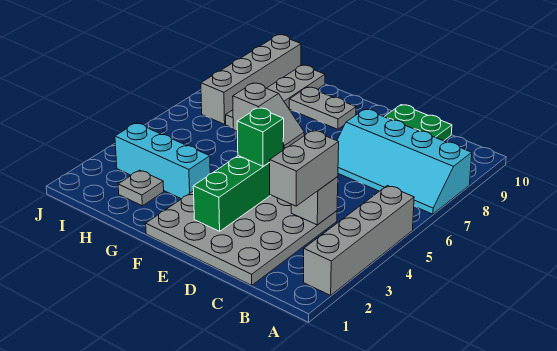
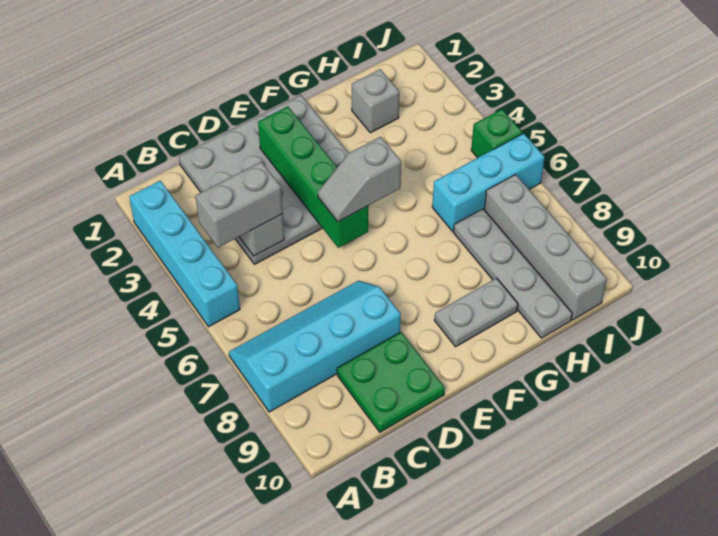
grey brick A2:A5 level 1 -> cyan brick A2:A5 level 1
grey brick C3:C4 level 3 -> grey brick B4:C4 level 3
green brick E4 level 3 -> green brick J5 level 1
cyan brick G3:I3 level 1 -> cyan brick H6:J6 level 1
grey plate H2 level 1 -> grey brick H2 level 1

